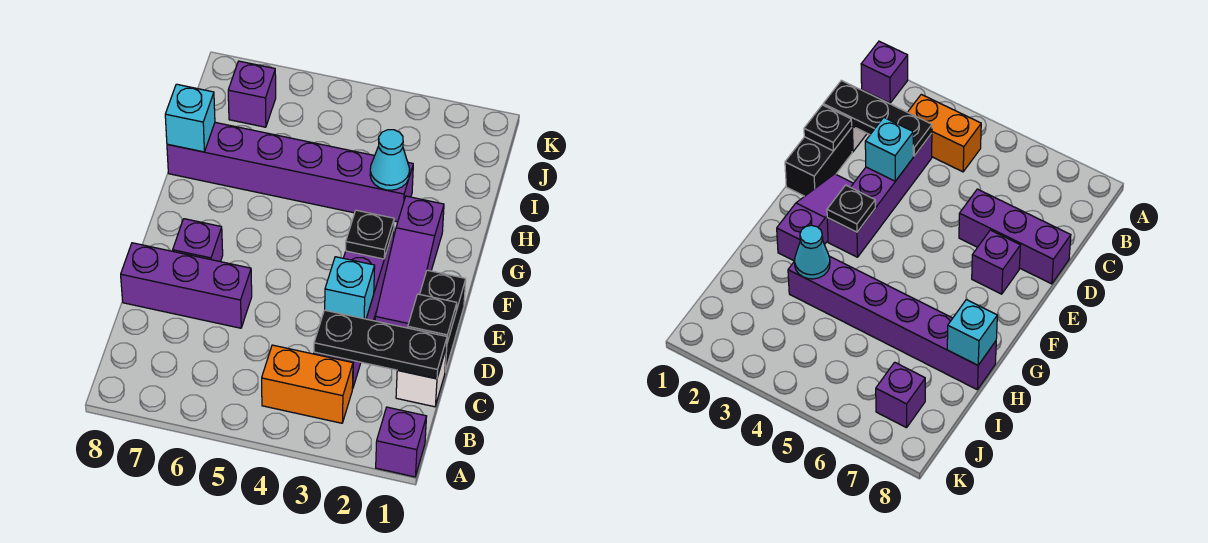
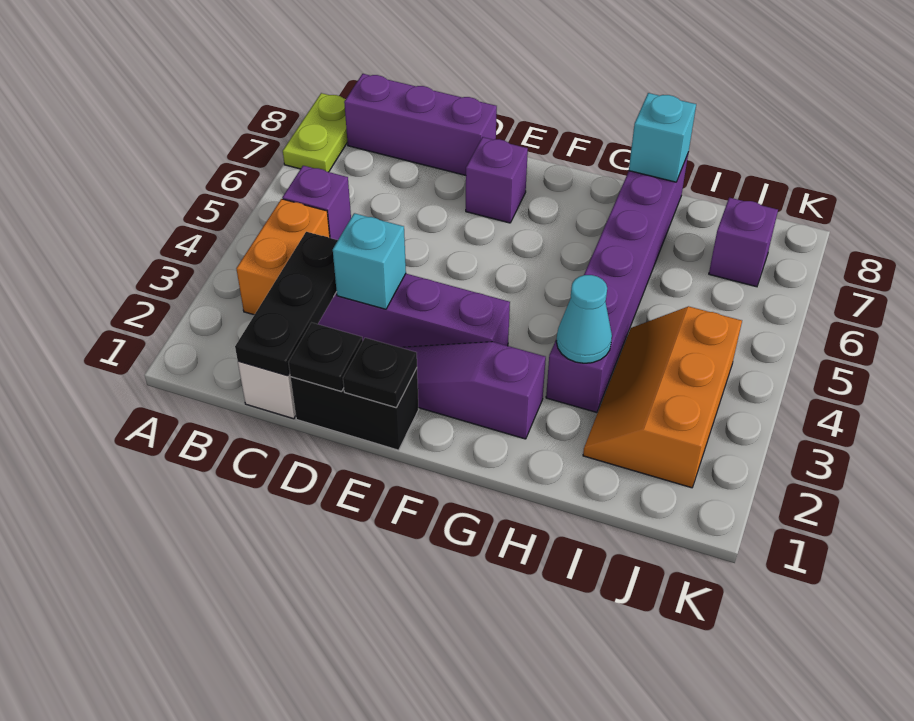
purple brick A1 level 1 -> purple brick B5 level 1
none -> lime plate A7:A8 level 1
purple brick D6:D8 level 1 -> purple brick B8:D8 level 1
black plate F3 level 2 -> black plate E1 level 2
none -> orange slope I2:J4 level 1 top J

